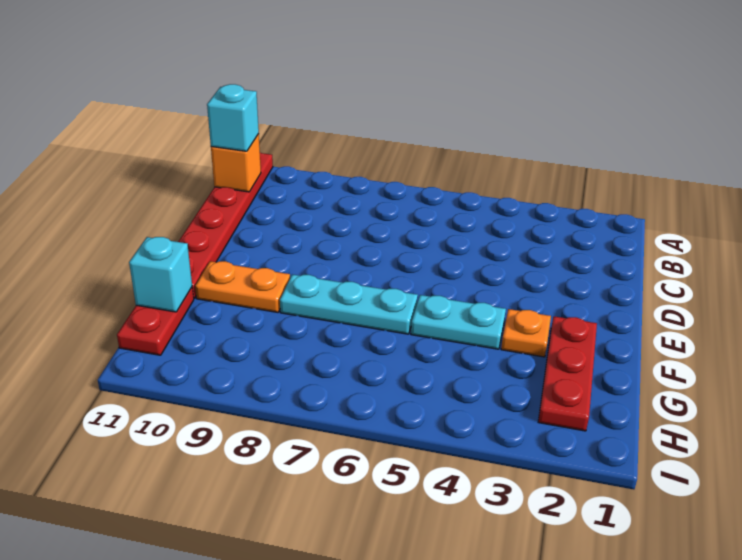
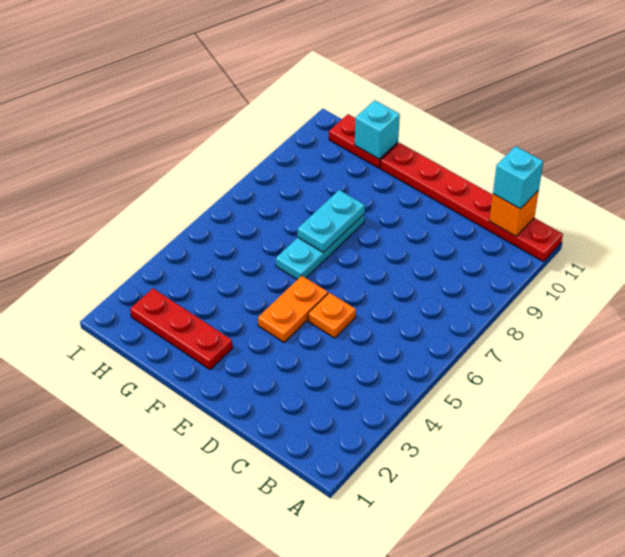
orange plate F3 level 1 -> orange plate D5 level 1
cyan plate F4:F5 level 1 -> cyan plate F7:F8 level 2
orange plate F9:F10 level 1 -> orange plate E4:E5 level 1

